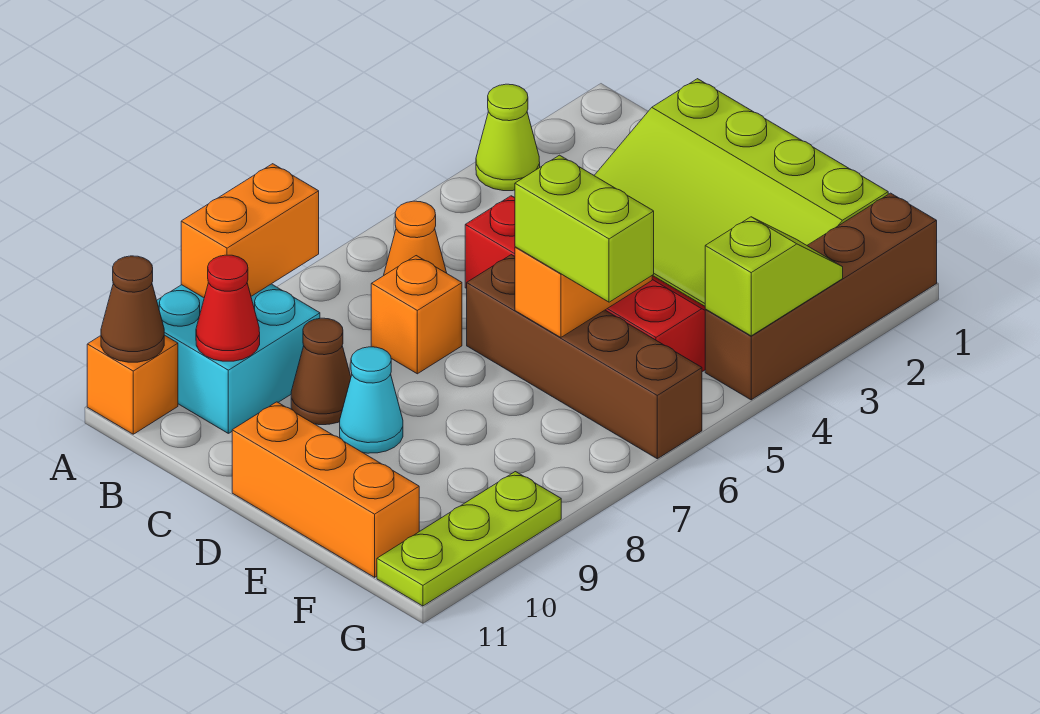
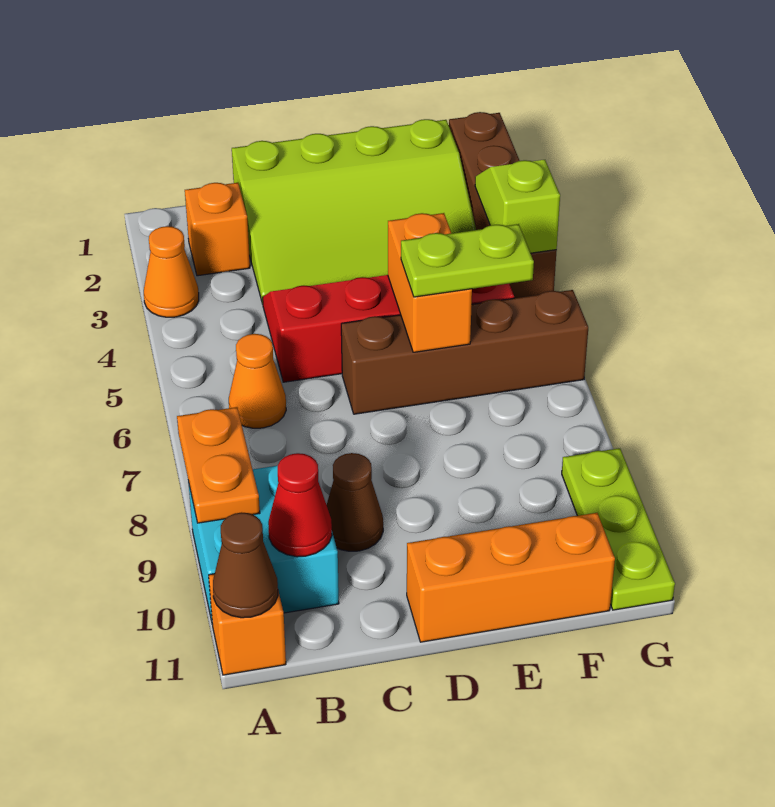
lime cone A3 level 1 -> orange cone A3 level 1
orange brick A8:A9 level 2 -> orange plate A8:A9 level 2
orange brick C7 level 1 -> orange brick B2 level 1
cyan cone D9 level 1 -> none
lime brick E6:F6 level 3 -> lime plate E6:F6 level 3

